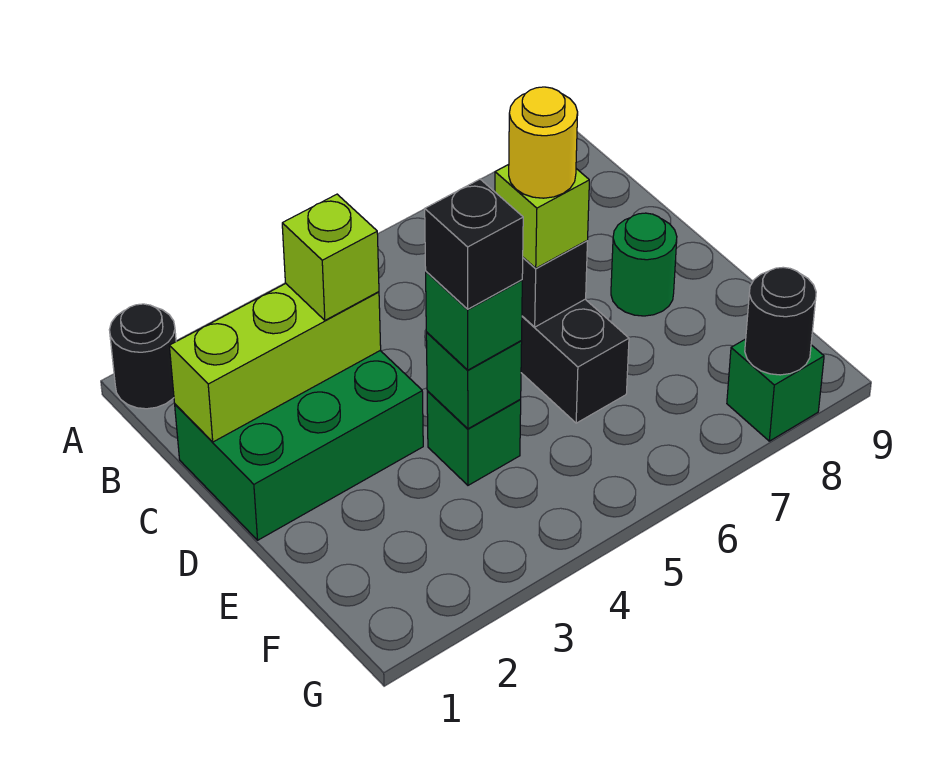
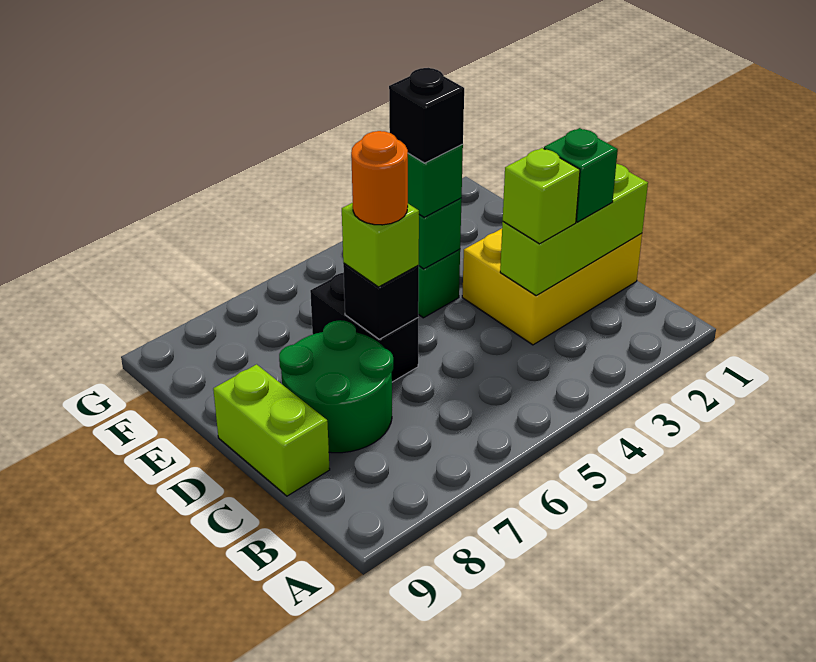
black round brick A1 level 1 -> none
green brick C1:D3 level 1 -> yellow brick C1:D3 level 1
none -> lime brick C9:D9 level 1
yellow round brick D6 level 4 -> orange round brick D6 level 4
green round brick D8 level 1 -> green round brick C7:D8 level 1
green brick G8 level 1 -> green brick C2 level 3
black round brick G8 level 2 -> none

